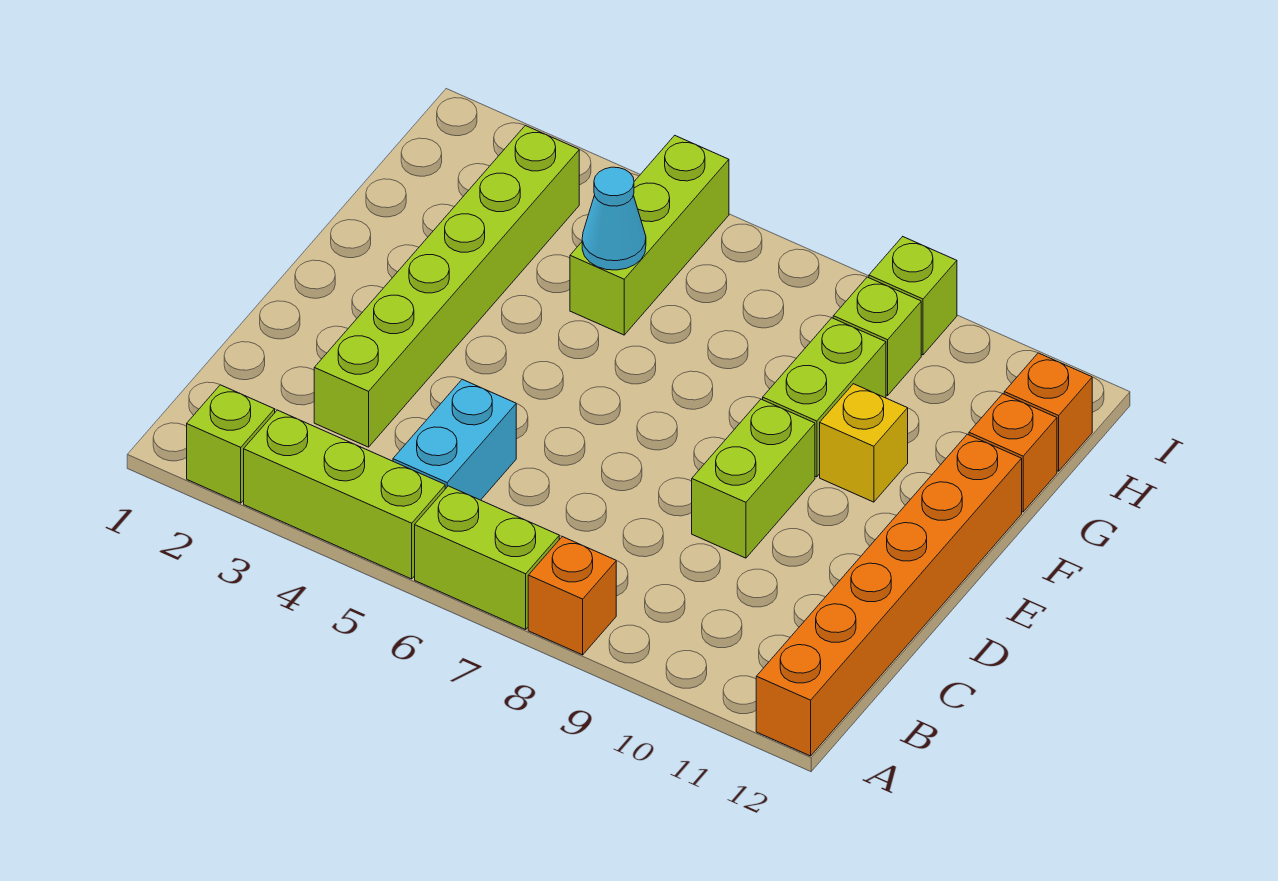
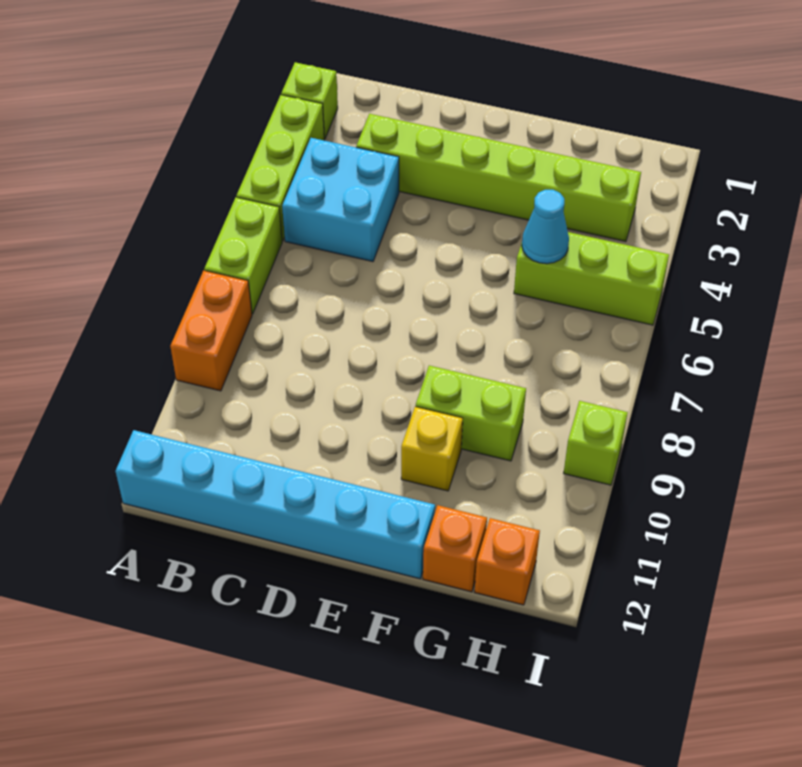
orange brick A8 level 1 -> orange brick A8:A9 level 1
orange brick A12:F12 level 1 -> cyan brick A12:F12 level 1
cyan brick B5:C5 level 1 -> cyan brick B4:C5 level 1
lime brick D9:E9 level 1 -> none
lime brick H9 level 1 -> none

